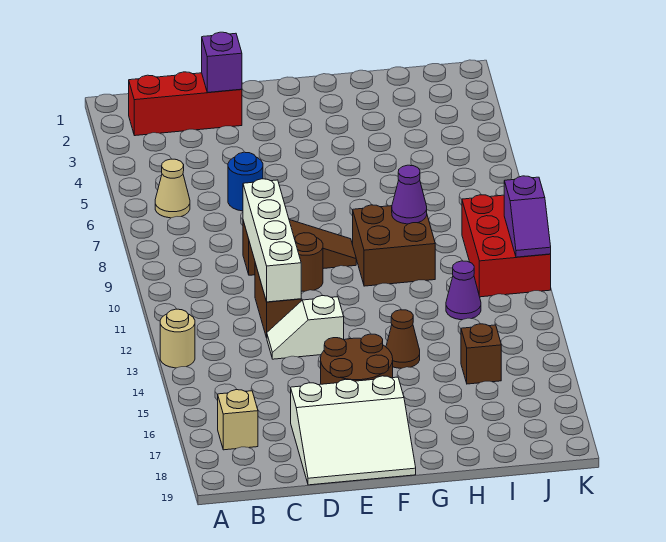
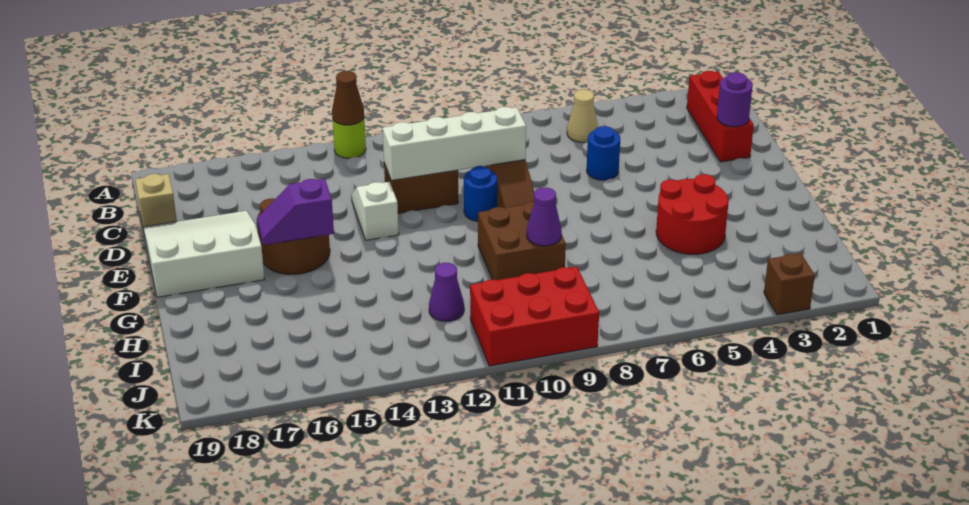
tan round brick A13 level 1 -> lime round brick A13 level 1
tan brick B17 level 1 -> tan brick C19 level 1
purple brick D2 level 2 -> purple round brick D2 level 2
white slope D17:F19 level 1 top 17 -> white slope D17:F19 level 1 top F
brown round brick E10 level 1 -> blue round brick E10 level 1
none -> red round brick G4:H5 level 1
brown cone G14 level 1 -> brown cone A13 level 2
brown brick I15 level 1 -> brown brick K3 level 1
purple slope K10:K11 level 2 top 10 -> purple slope F15:F16 level 2 top 15

